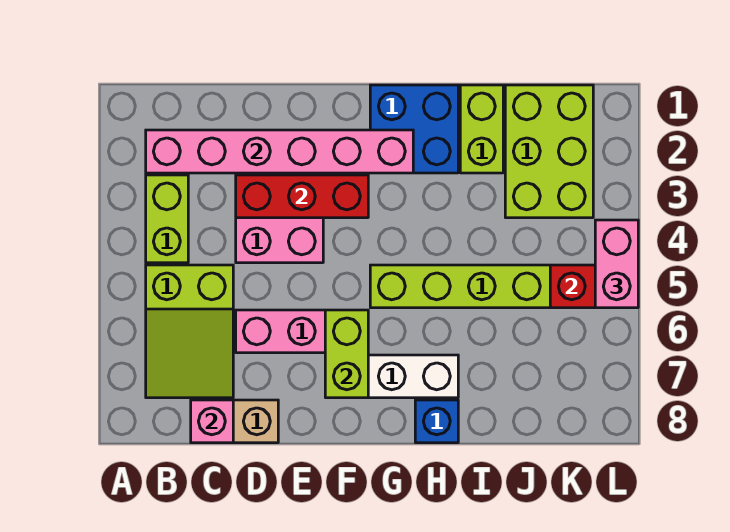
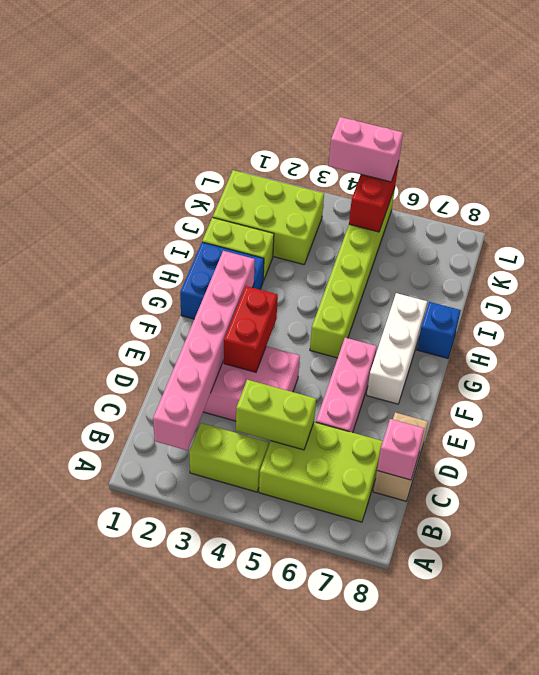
lime slope B5:C7 level 1 top 5 -> lime brick B5:C7 level 1
red brick D3:F3 level 2 -> red brick E3:F3 level 2
lime brick F6:F7 level 2 -> lime brick C4:C5 level 2

